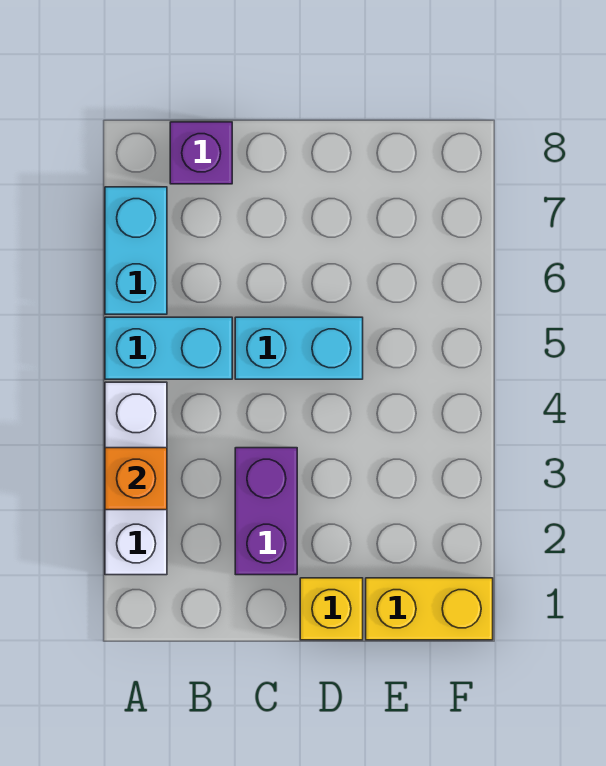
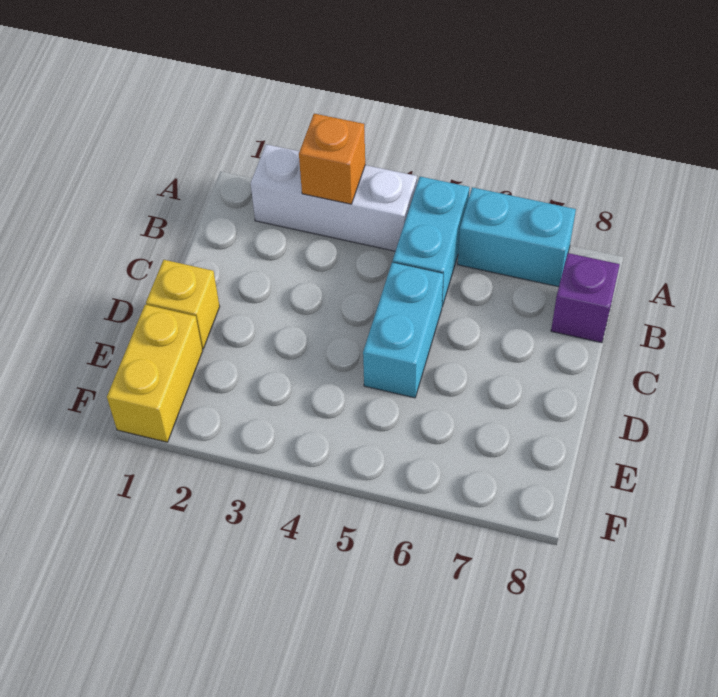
purple brick C2:C3 level 1 -> none

